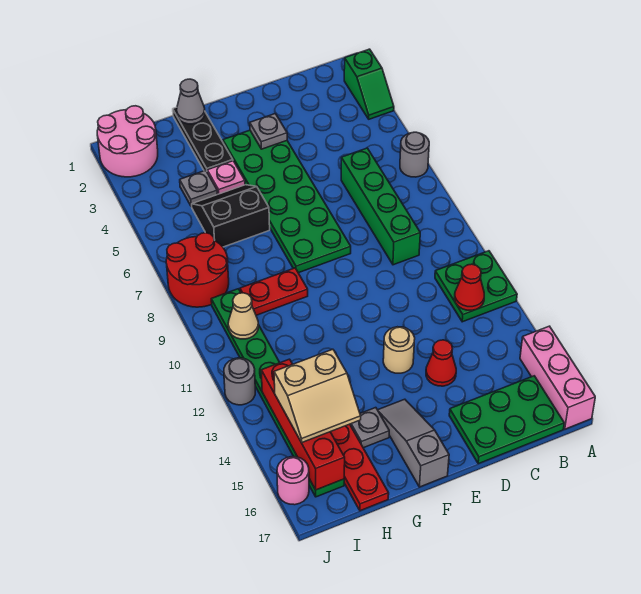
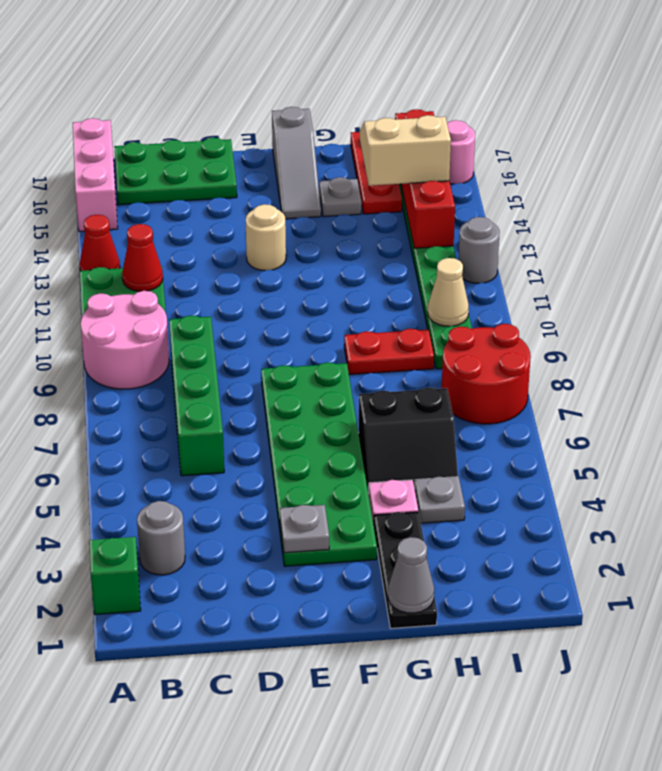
grey round brick A6 level 1 -> grey round brick B3 level 1
red cone D14 level 1 -> red cone A13 level 1
pink round brick I1:J2 level 1 -> pink round brick A9:B10 level 1

